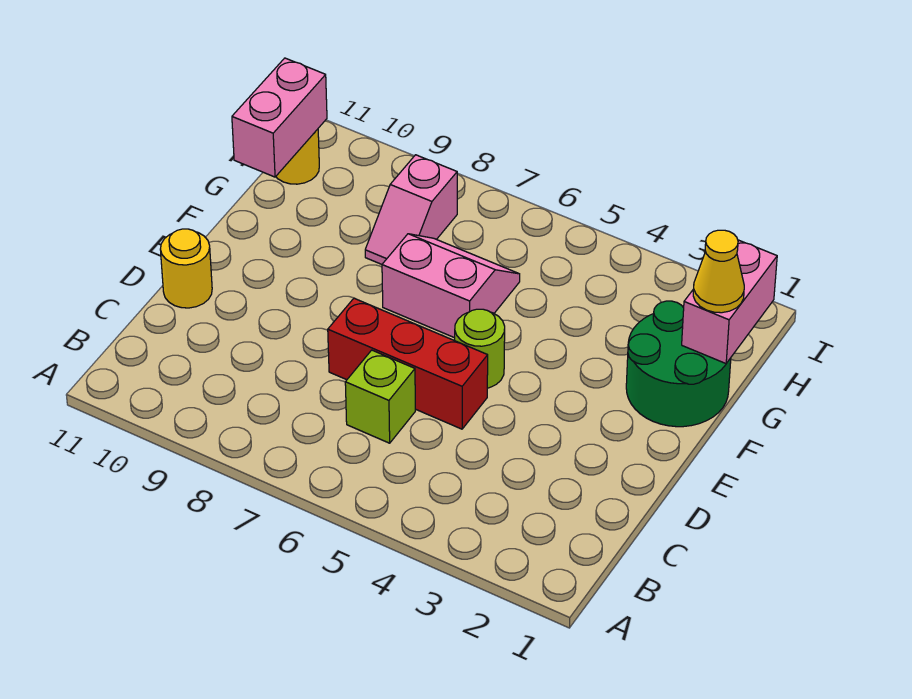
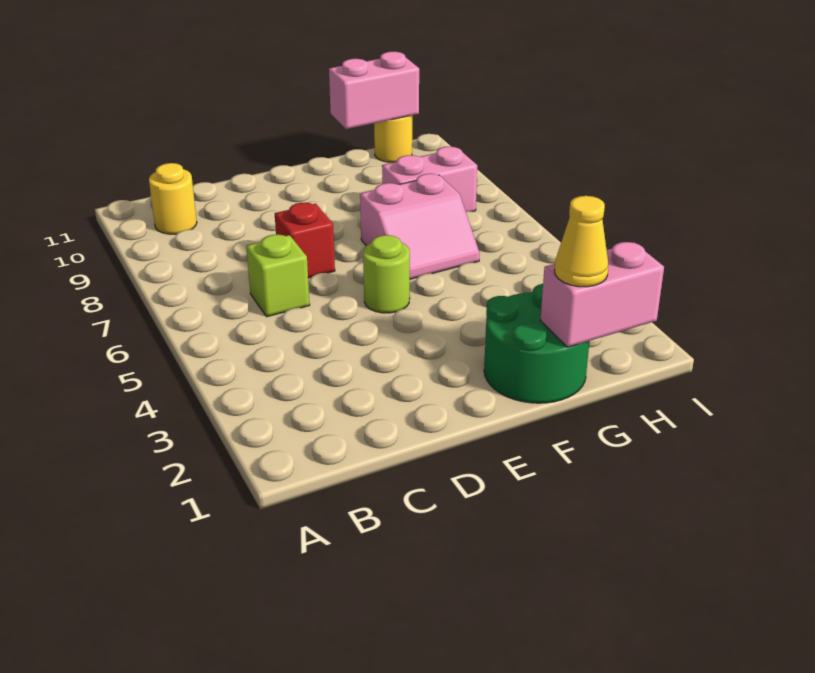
red brick D5:D7 level 1 -> red brick D7 level 1
yellow round brick D11 level 1 -> yellow round brick B10 level 1
pink slope F6:G7 level 1 top F -> pink slope F6:G7 level 1 top 7
pink slope G8:H8 level 1 top H -> pink brick G8:H8 level 1

